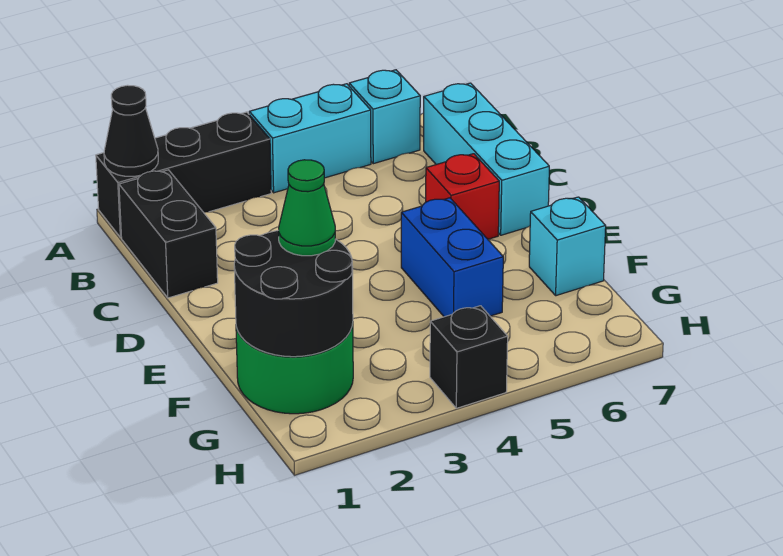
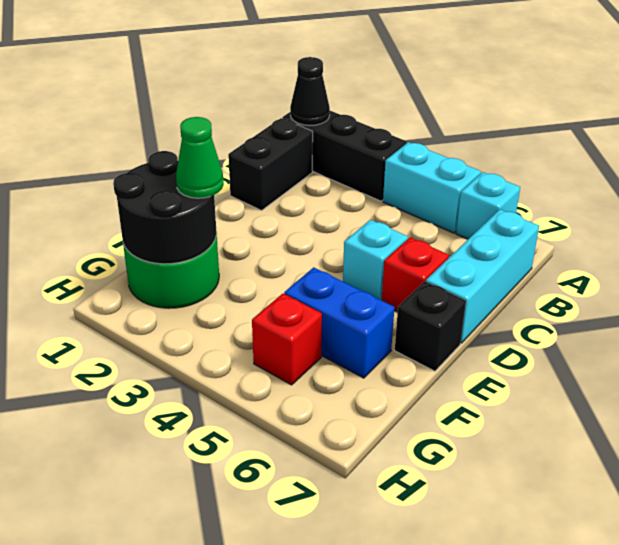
blue brick E5:F5 level 1 -> blue brick F5:F6 level 1
cyan brick F7 level 1 -> cyan brick D5 level 1
none -> red brick G5 level 1
black brick H4 level 1 -> black brick E7 level 1

